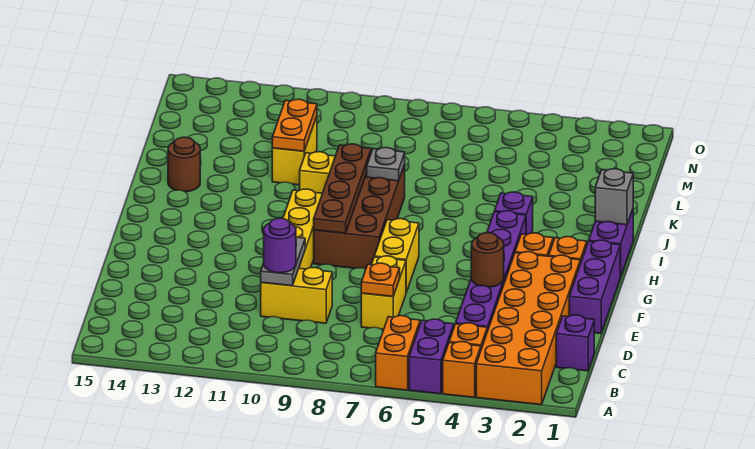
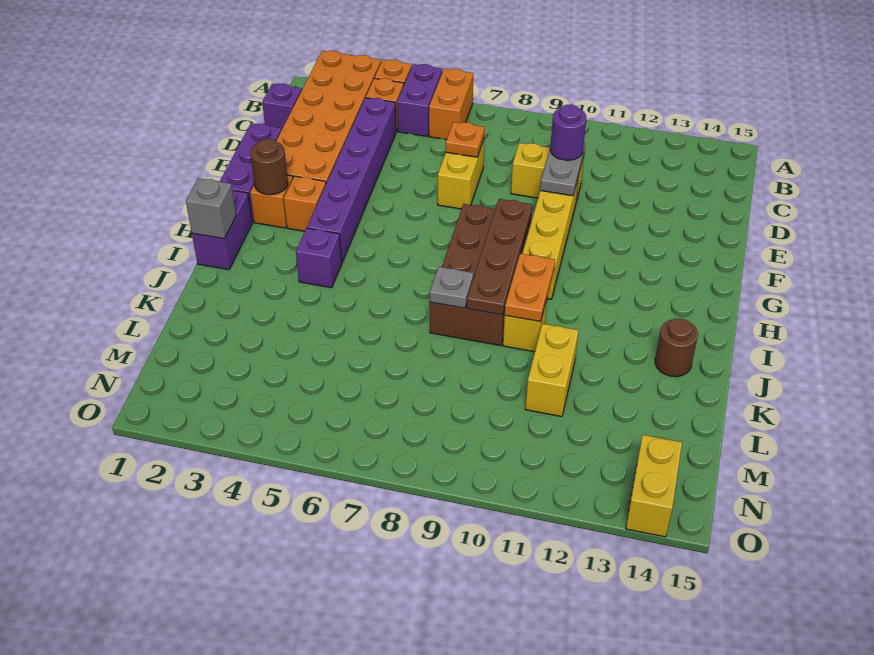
brown round brick E4 level 2 -> brown round brick G2 level 2
yellow brick F7:G7 level 1 -> yellow brick N14:O14 level 1
orange plate K11:L11 level 2 -> orange plate I10:J10 level 2

